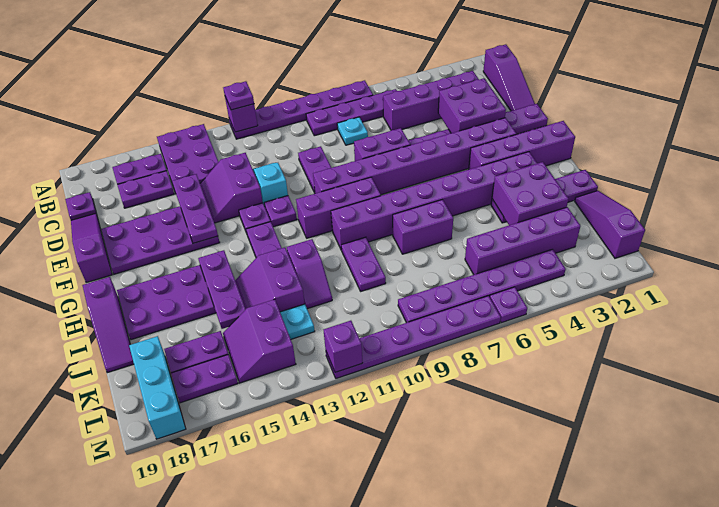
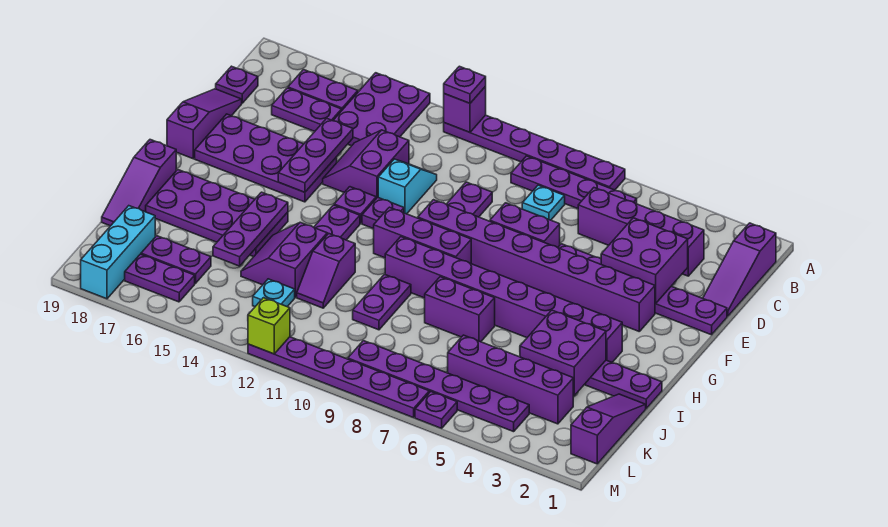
purple brick G1:G4 level 1 -> none
purple slope K14:L15 level 1 top 14 -> none
purple brick M12 level 2 -> lime brick M12 level 2

